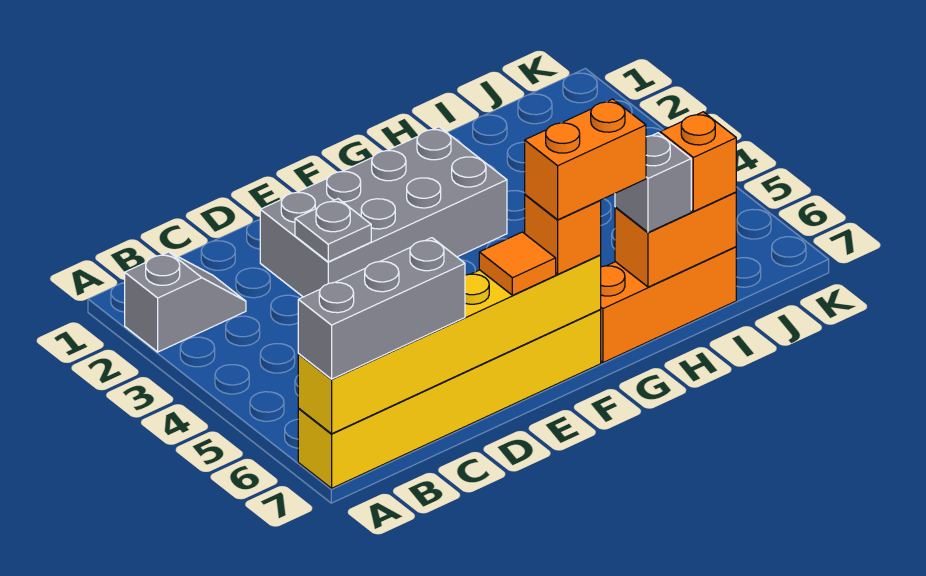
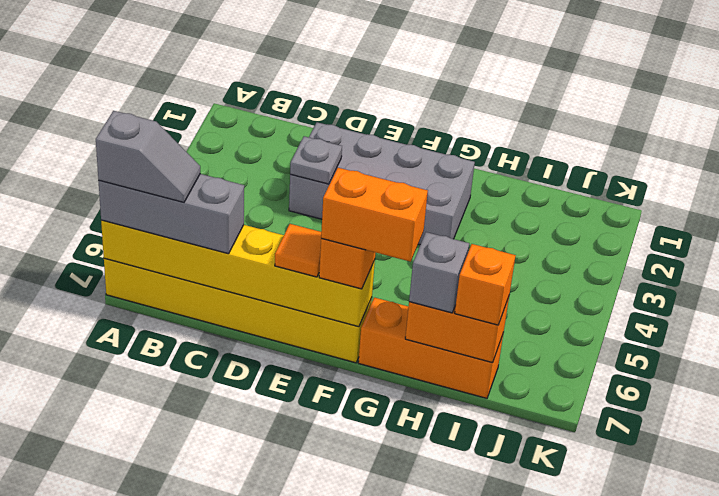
grey slope A2:B2 level 1 top A -> grey slope A7:B7 level 4 top A

